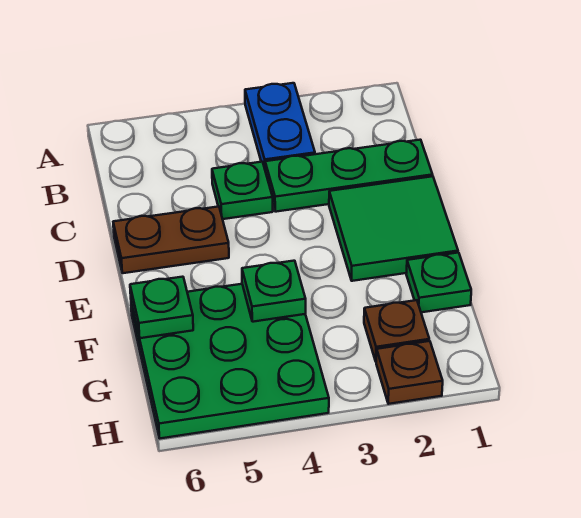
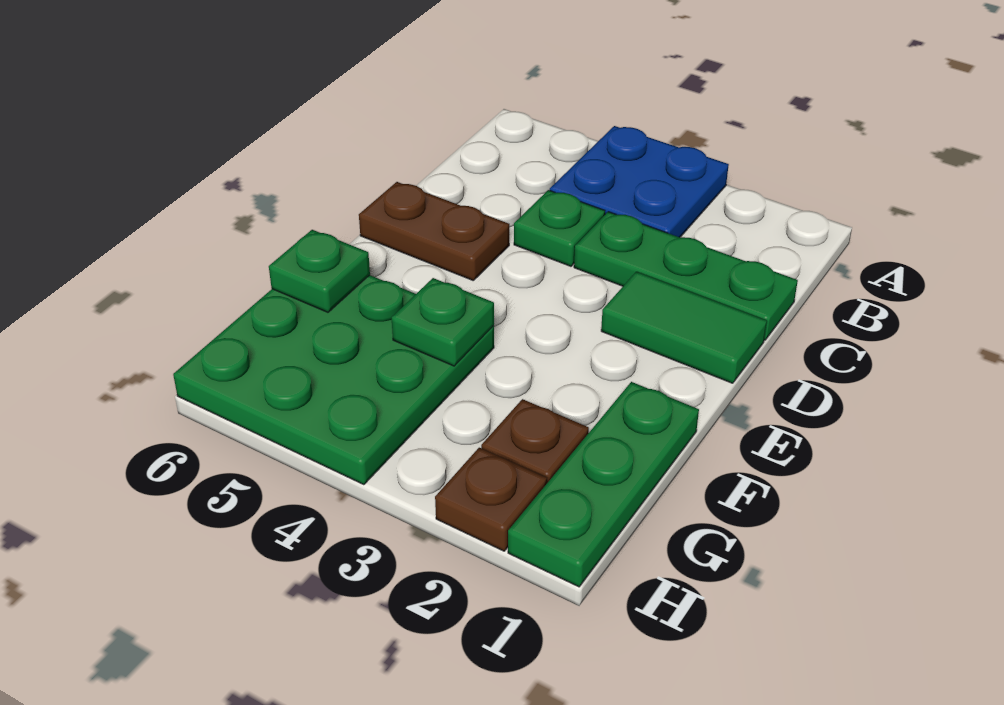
blue plate A3:B3 level 1 -> blue plate A3:B4 level 1
green tile D1:E2 level 1 -> green tile D1:D2 level 1
green plate F1 level 1 -> green plate F1:H1 level 1

